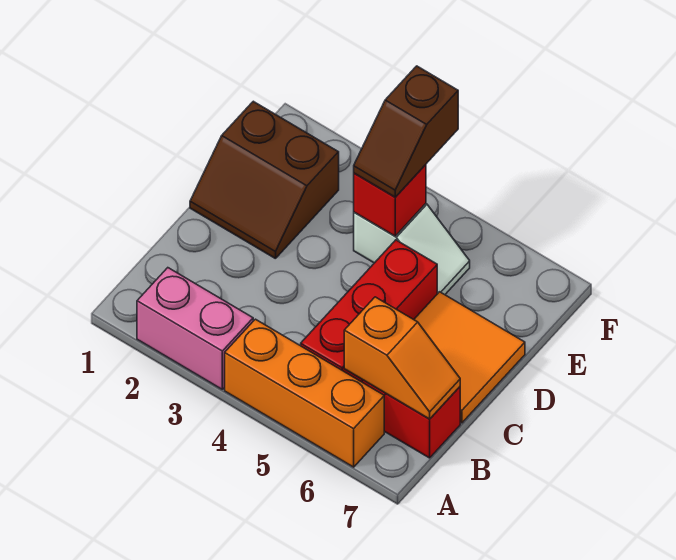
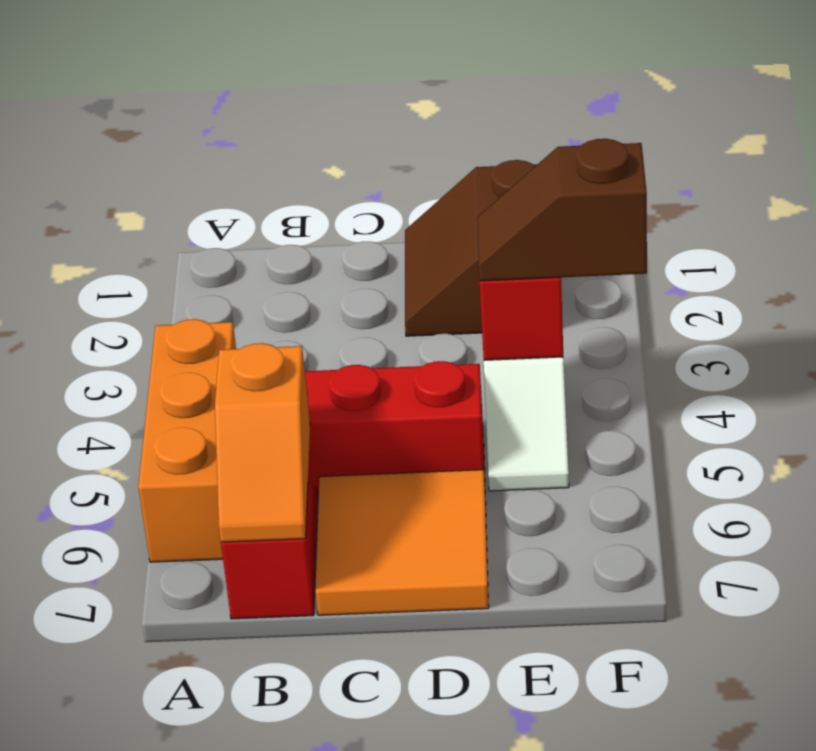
pink brick A2:A3 level 1 -> none

